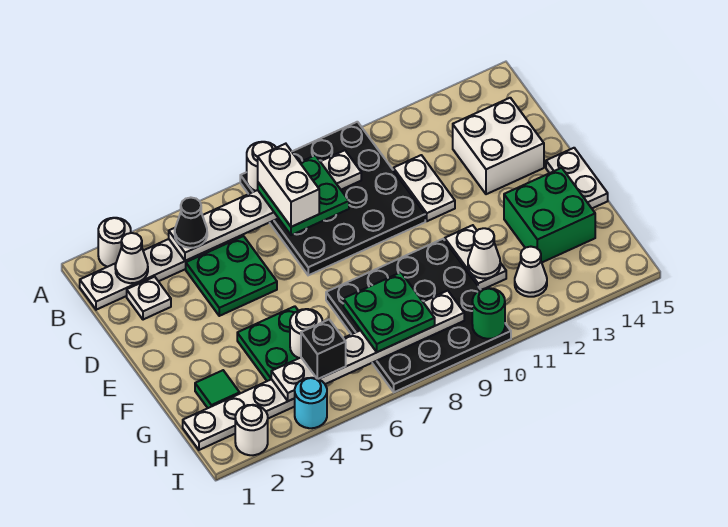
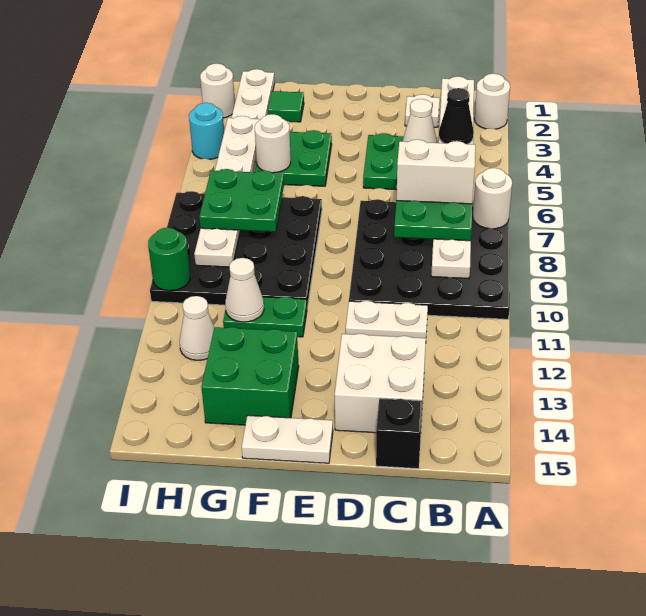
white cone B2 level 2 -> white cone C4 level 2
white plate F11:G11 level 1 -> green plate F11:G11 level 1
black brick H5 level 3 -> black brick C15 level 1

